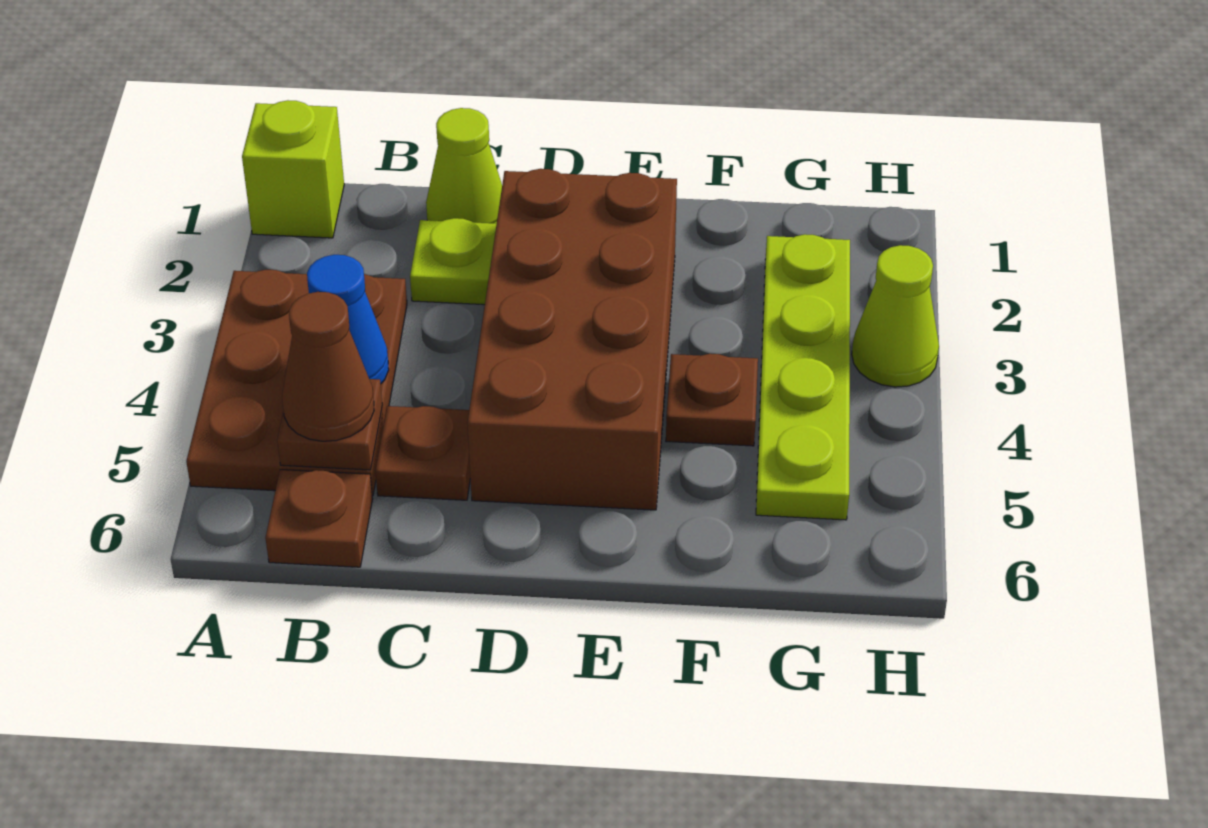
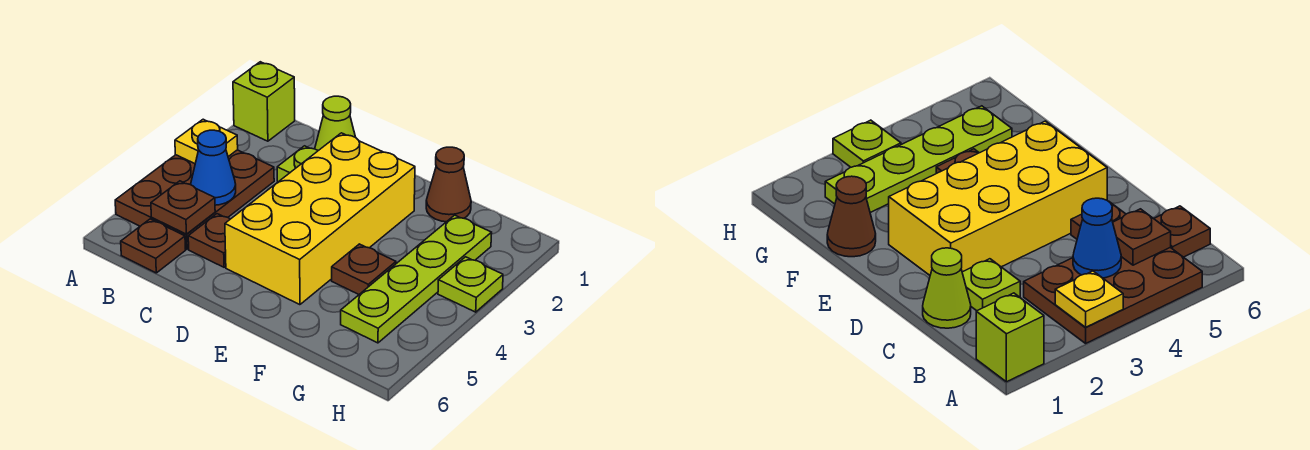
none -> yellow plate A3 level 2
brown cone B5 level 3 -> brown cone F1 level 1
brown brick D2:E5 level 1 -> yellow brick D2:E5 level 1
lime cone H3 level 1 -> lime plate H3 level 1

